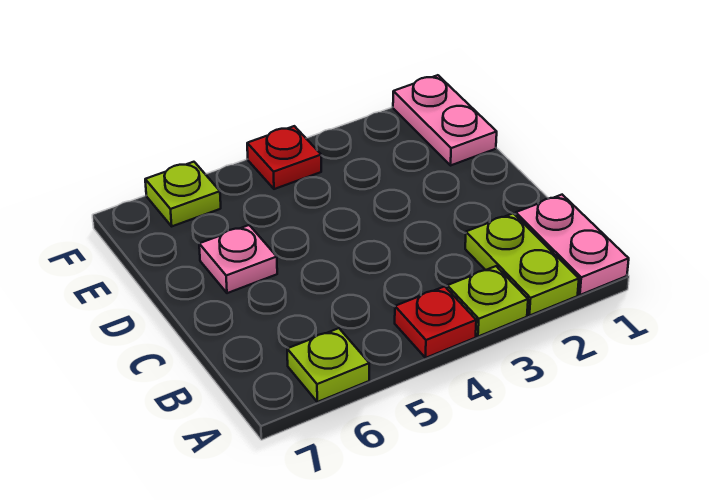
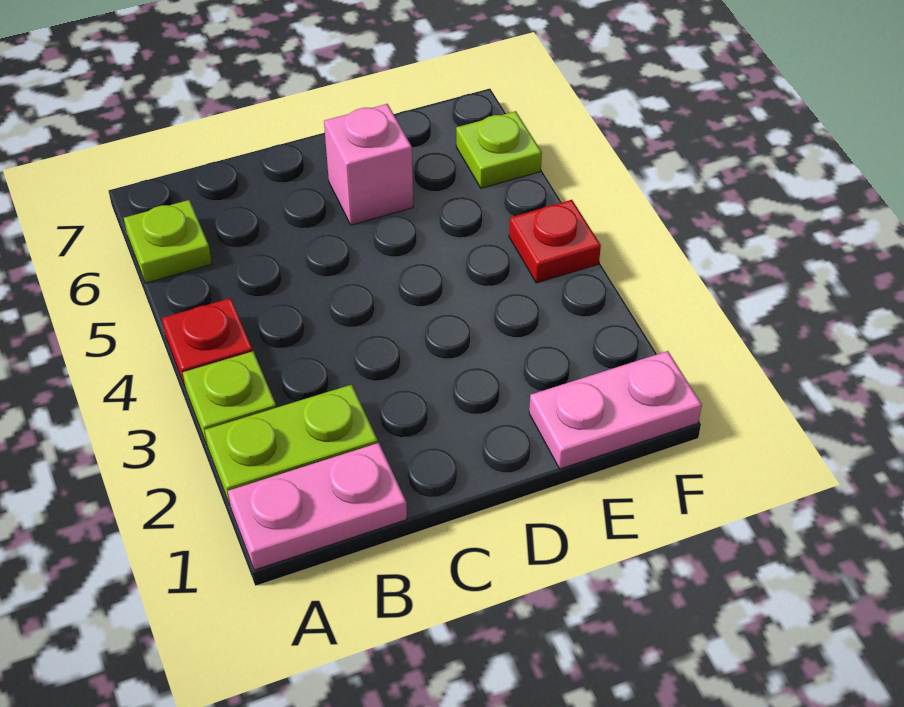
pink plate D6 level 1 -> pink brick D6 level 1

